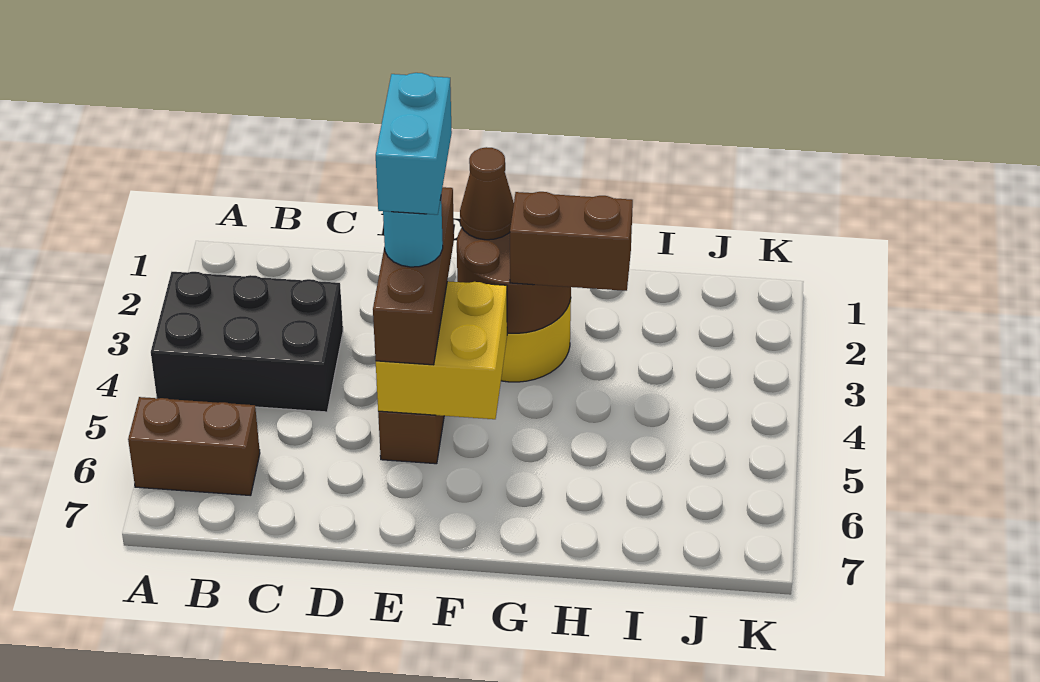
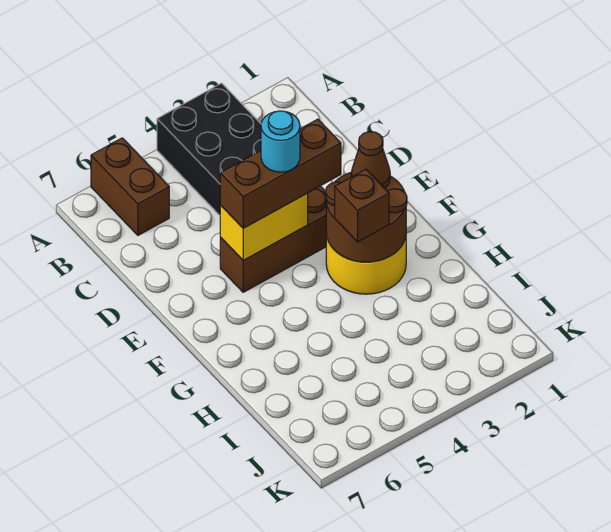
cyan brick E3:E4 level 5 -> none
yellow brick E4:F5 level 2 -> yellow brick E4:E5 level 2
brown brick G3:H3 level 3 -> brown brick G3 level 3

